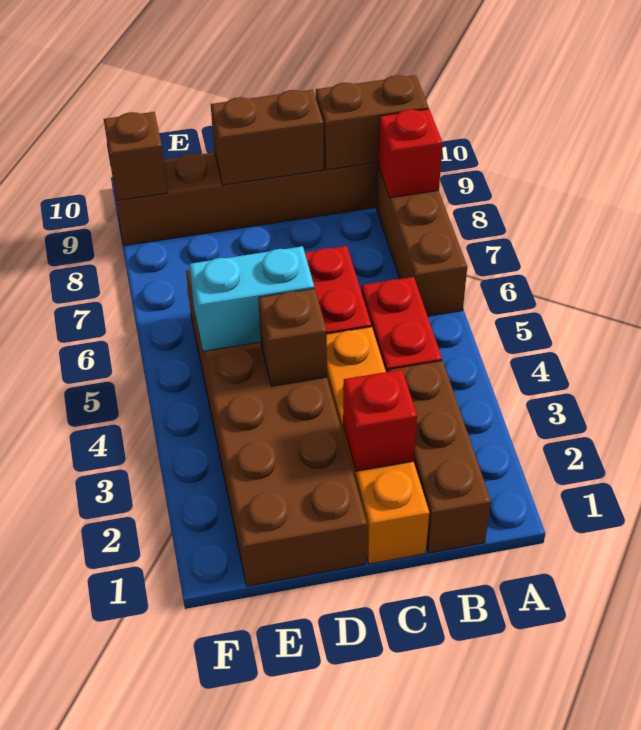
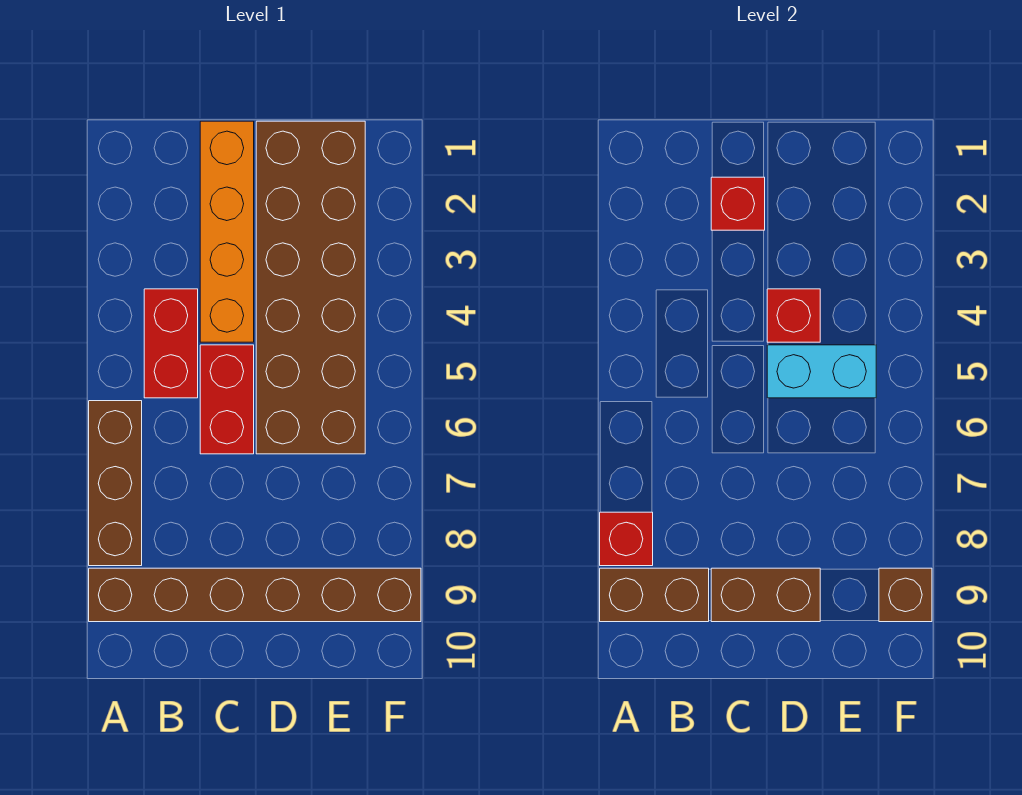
brown brick B1:B3 level 1 -> none
brown brick D4 level 2 -> red brick D4 level 2

